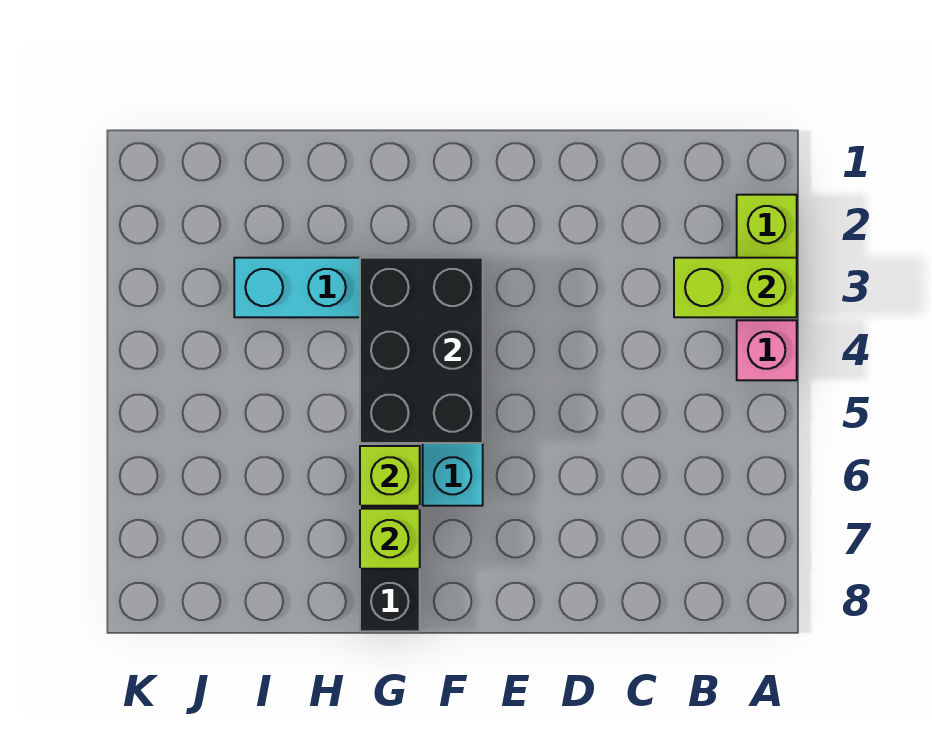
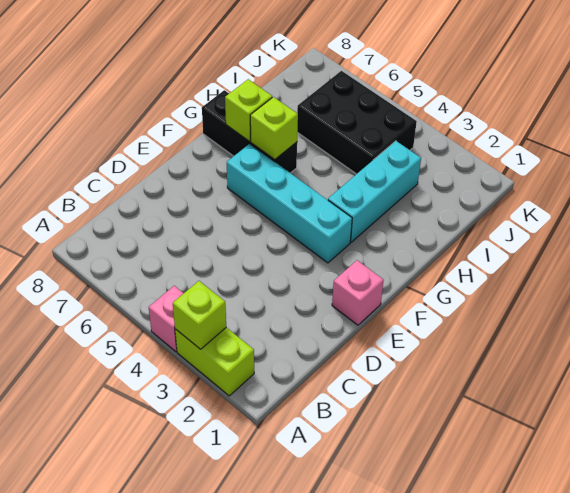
lime brick A3:B3 level 2 -> lime brick A3 level 2
none -> pink brick E1 level 1
black brick F3:G5 level 2 -> black brick I4:J6 level 1

